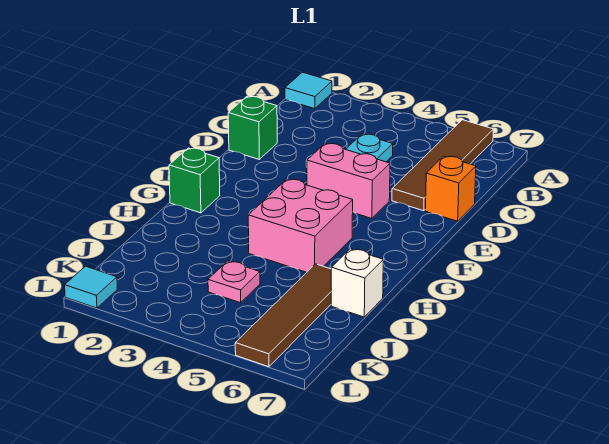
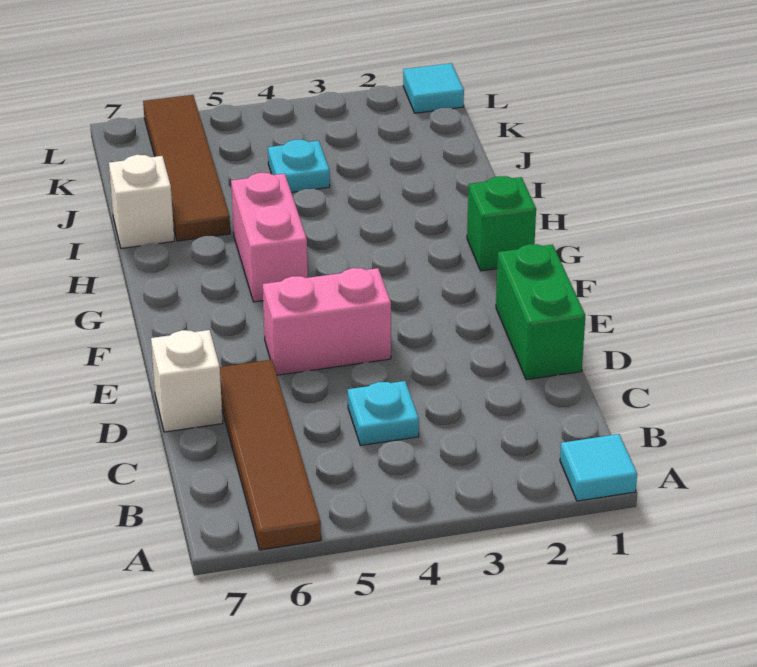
green brick D1 level 1 -> green brick D1:E1 level 1
orange brick D7 level 1 -> white brick D7 level 1
pink brick G4:H5 level 1 -> pink brick G5:H5 level 1
pink plate J4 level 1 -> cyan plate J4 level 1

